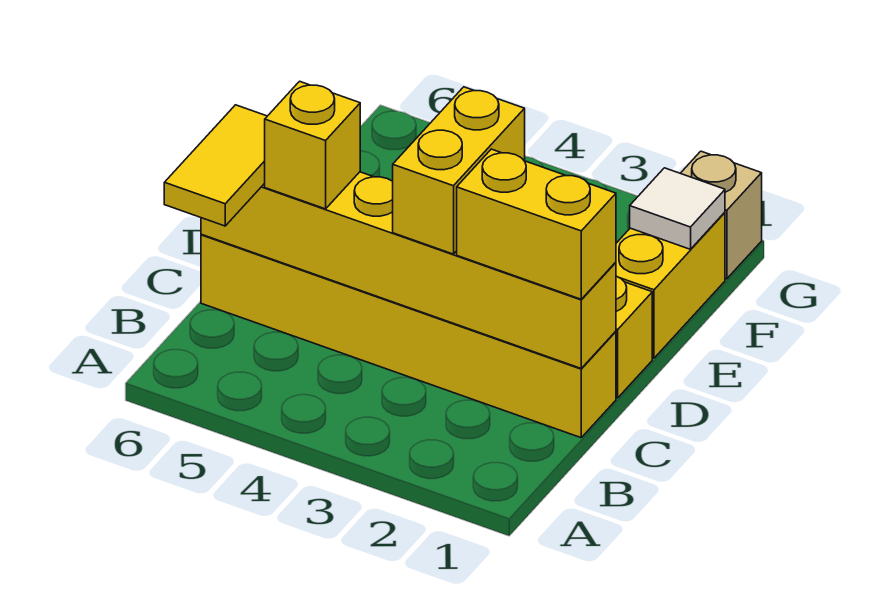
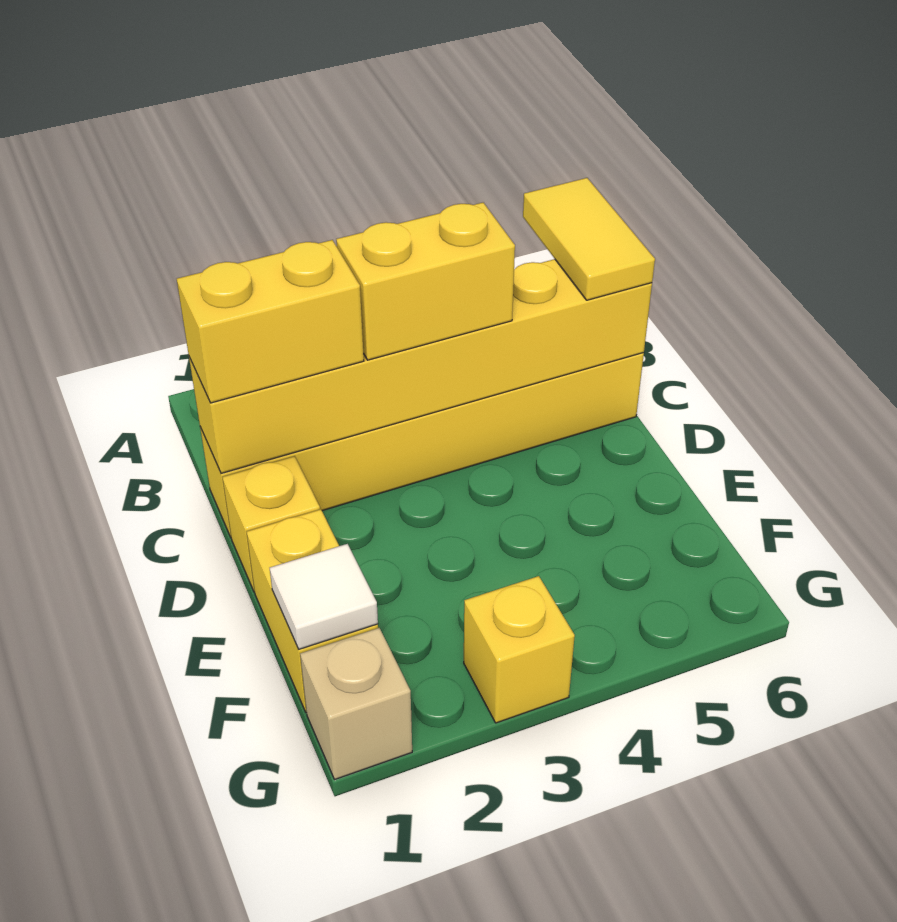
yellow brick C3:D3 level 3 -> yellow brick C3:C4 level 3
yellow brick C5 level 3 -> yellow brick G3 level 1

